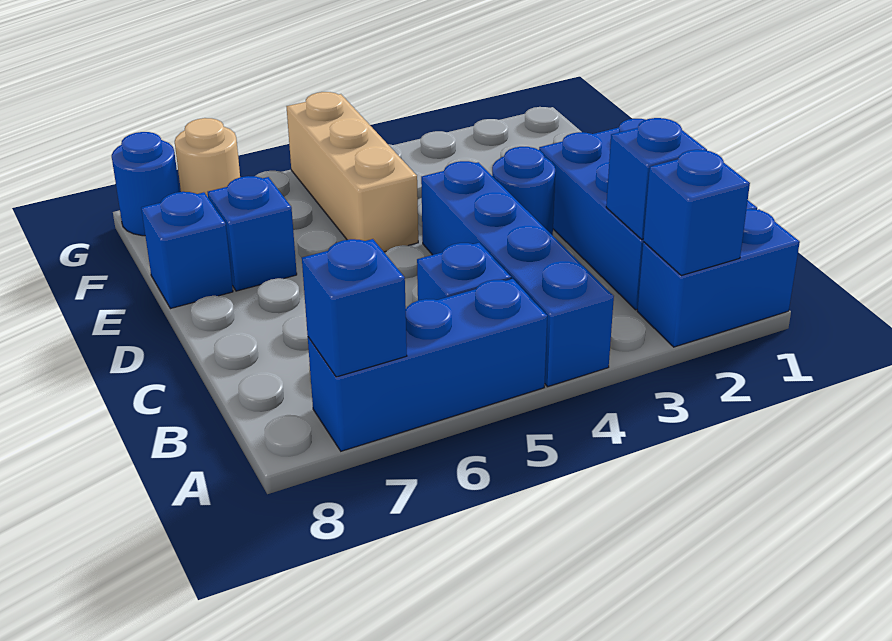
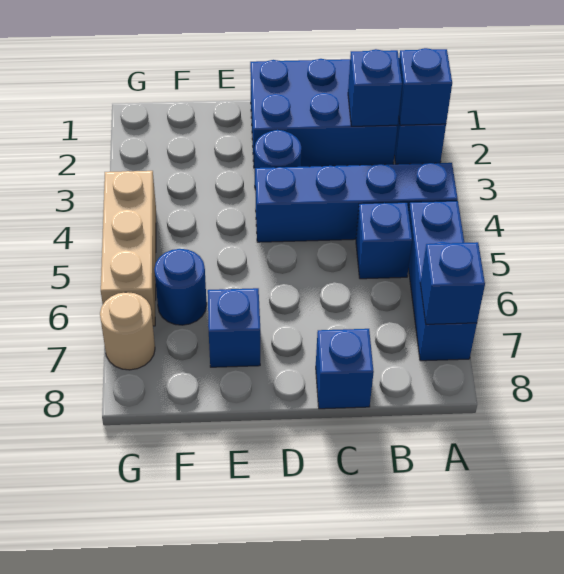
tan brick E5:G5 level 1 -> tan brick G4:G6 level 1
blue brick E8 level 1 -> blue brick C8 level 1
blue round brick G8 level 1 -> blue round brick F6 level 1

